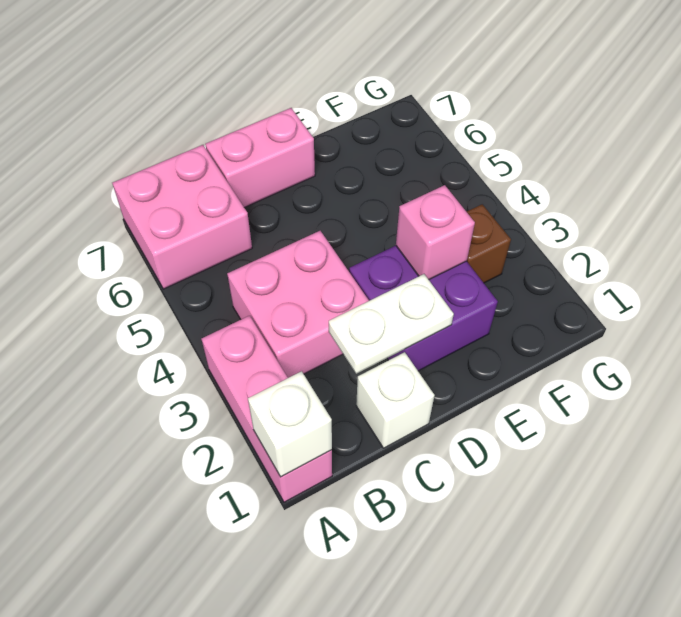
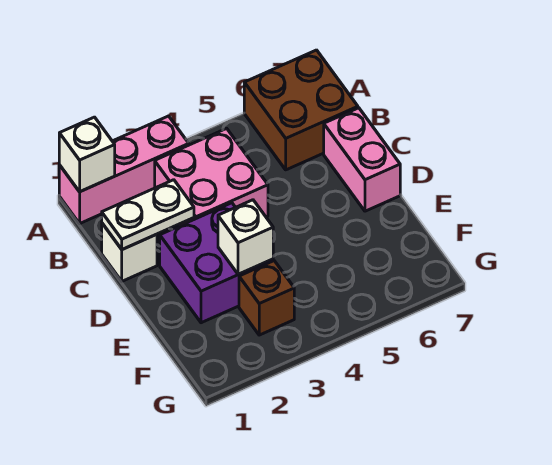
pink brick A6:B7 level 1 -> brown brick A6:B7 level 1
white plate C2:D2 level 2 -> white plate C1:C2 level 2
pink brick E3 level 2 -> white brick E3 level 2

